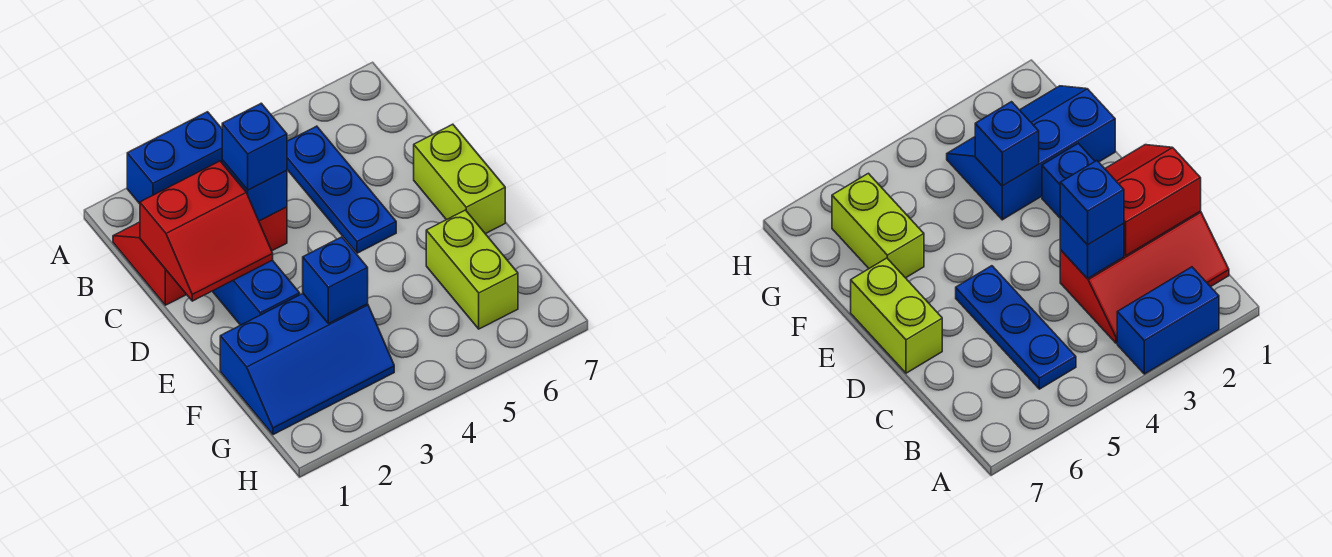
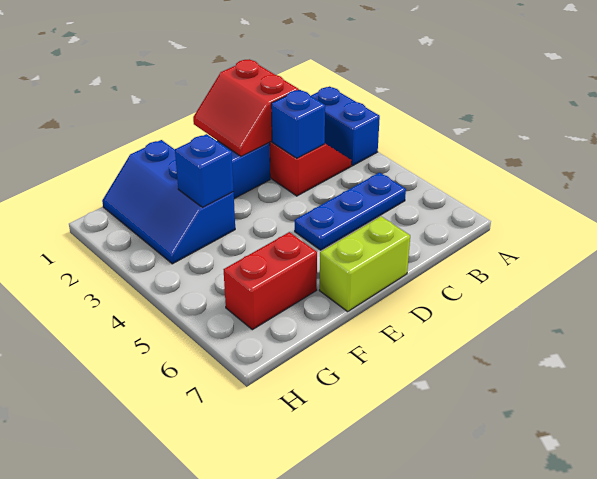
blue brick C3 level 3 -> none
lime brick F6:G6 level 1 -> red brick F6:G6 level 1

